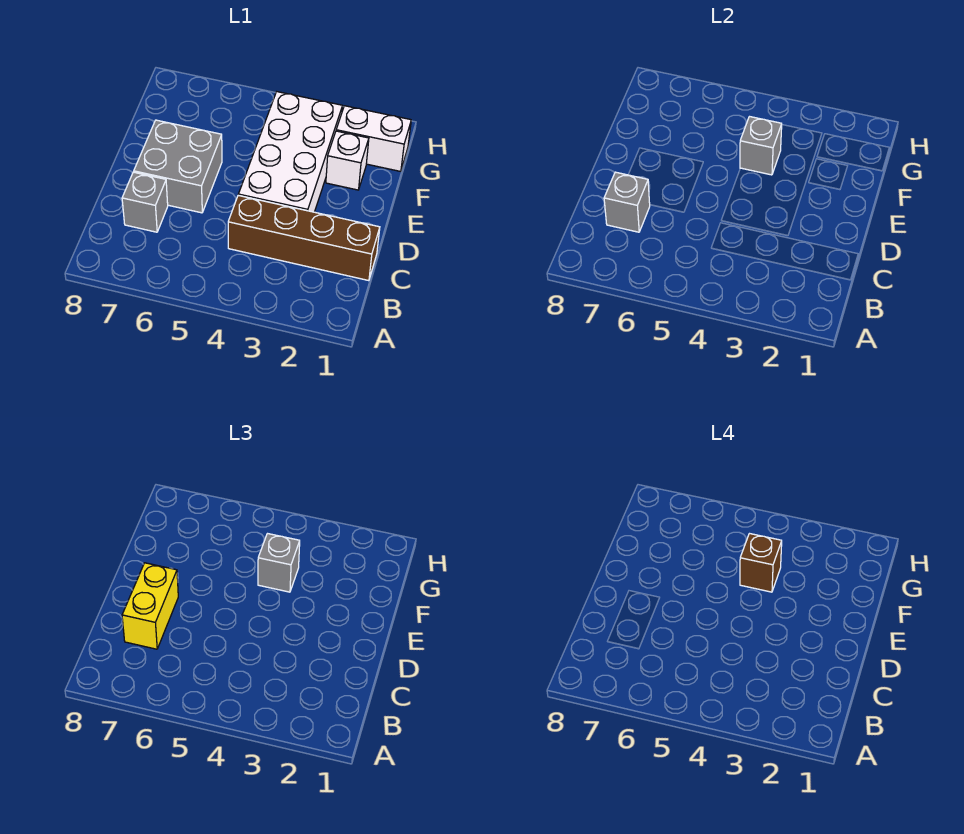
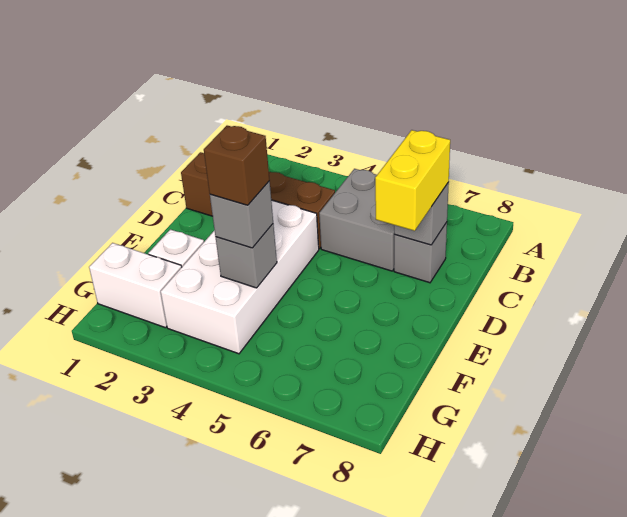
grey brick D6:E7 level 1 -> grey brick B5:C6 level 1

